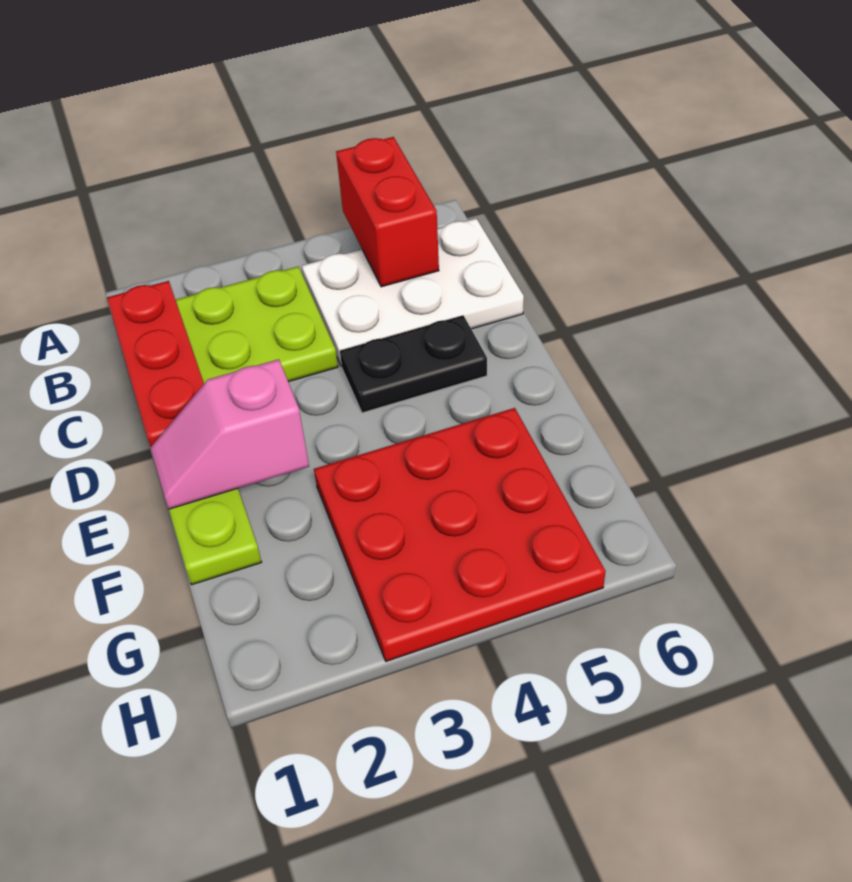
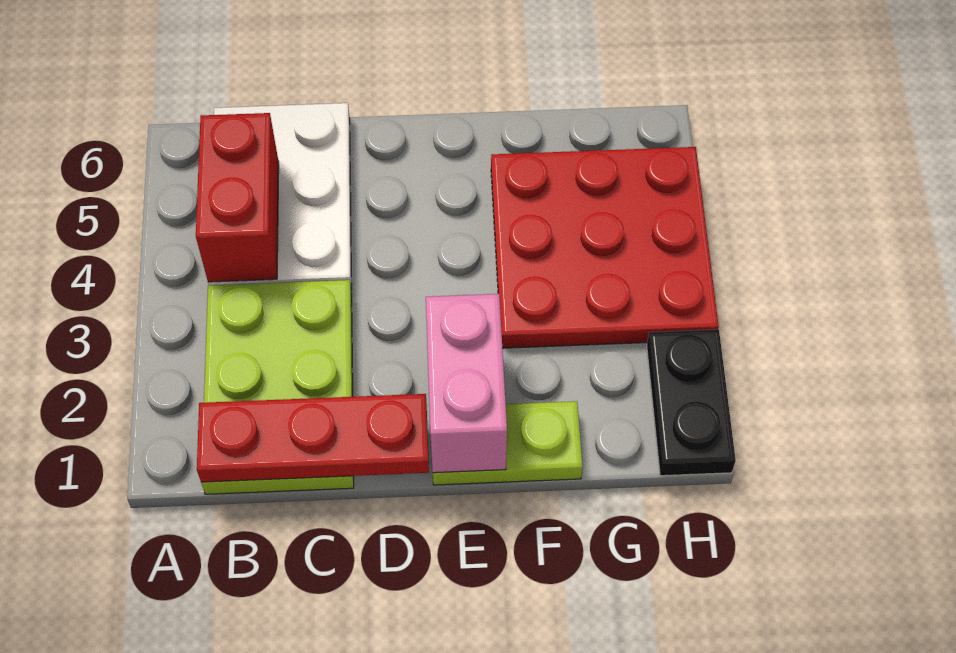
red brick A5:B5 level 2 -> red brick B4:B5 level 2
black plate D4:D5 level 1 -> black plate H1:H2 level 1
pink slope E1:E2 level 2 top 2 -> pink brick E1:E2 level 2

